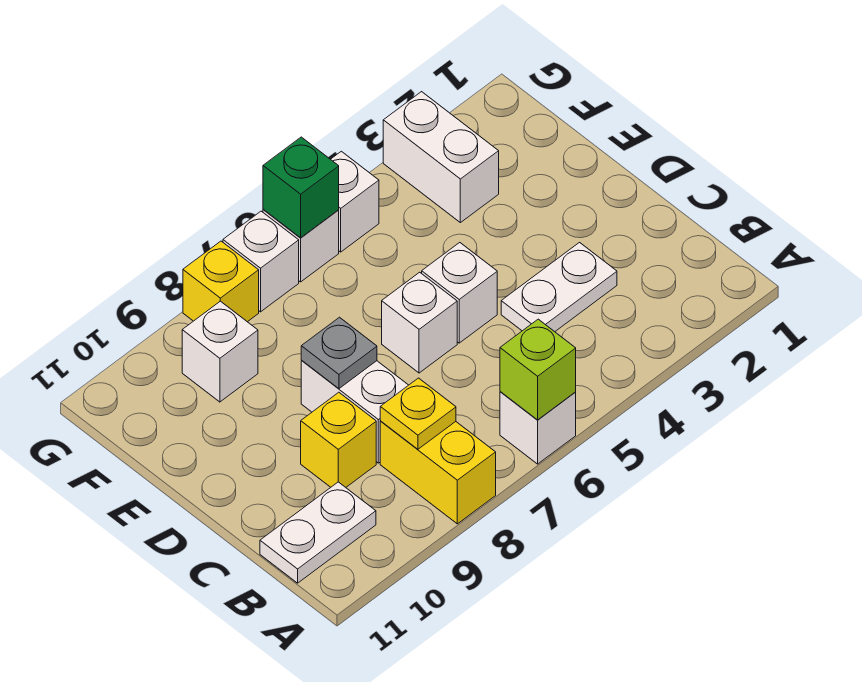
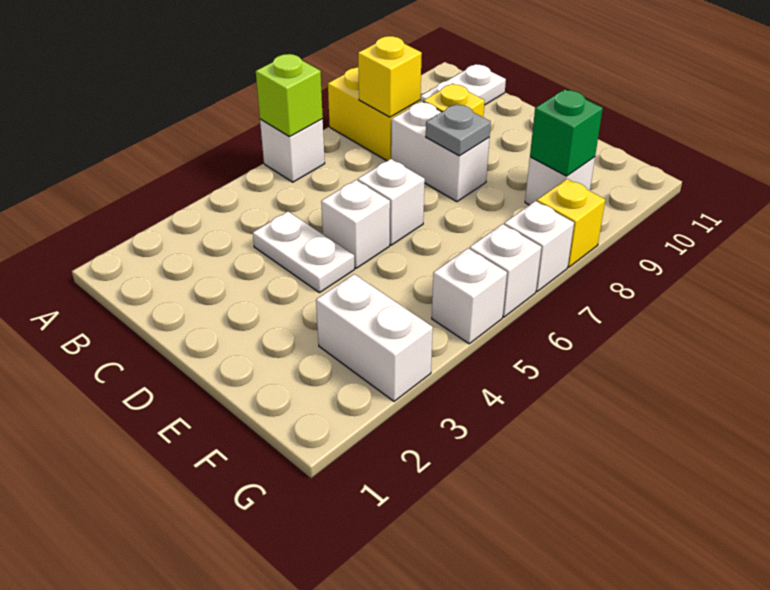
yellow plate B8 level 2 -> yellow brick B8 level 2
white plate C3:C4 level 1 -> white plate C4:D4 level 1
green brick G6 level 2 -> green brick F9 level 2

